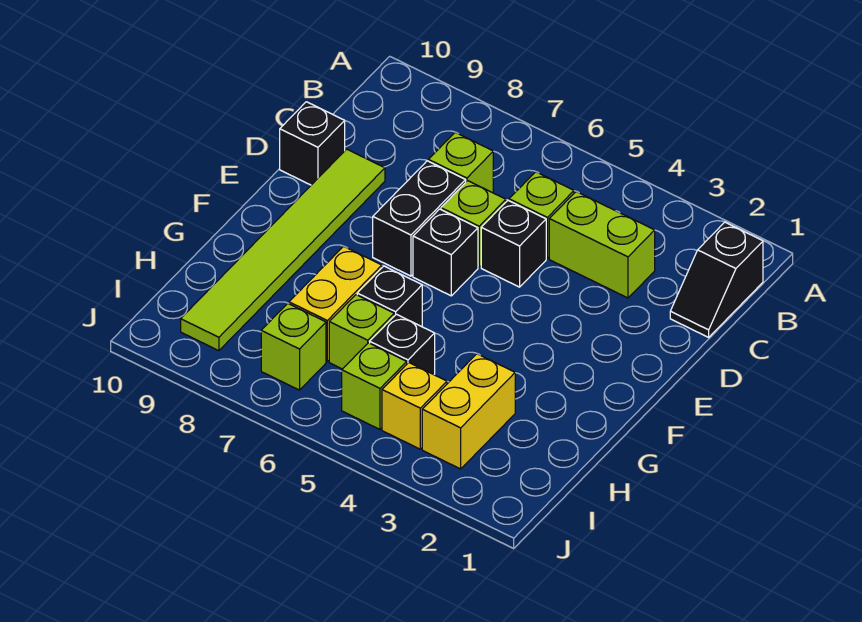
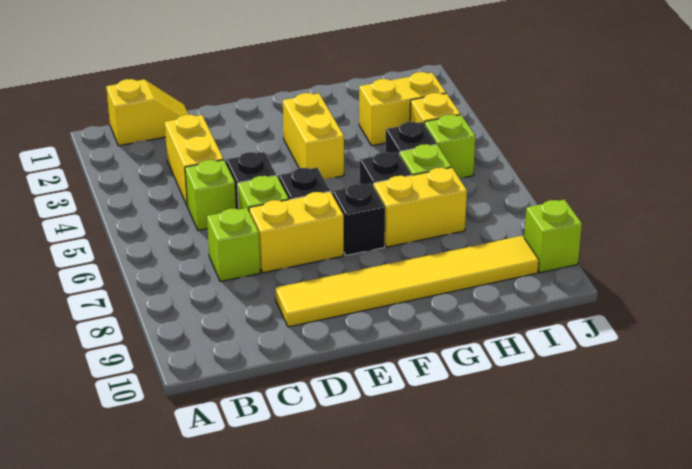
black slope B1:C1 level 1 top B -> yellow slope B1:C1 level 1 top B
lime brick C3:C4 level 1 -> yellow brick C3:C4 level 1
black brick D7:E7 level 1 -> yellow brick D7:E7 level 1
lime tile D9:I9 level 1 -> yellow tile D9:I9 level 1
black brick D10 level 1 -> black brick F7 level 1
none -> yellow brick F3:F4 level 1
lime brick I7 level 1 -> lime brick J9 level 1

